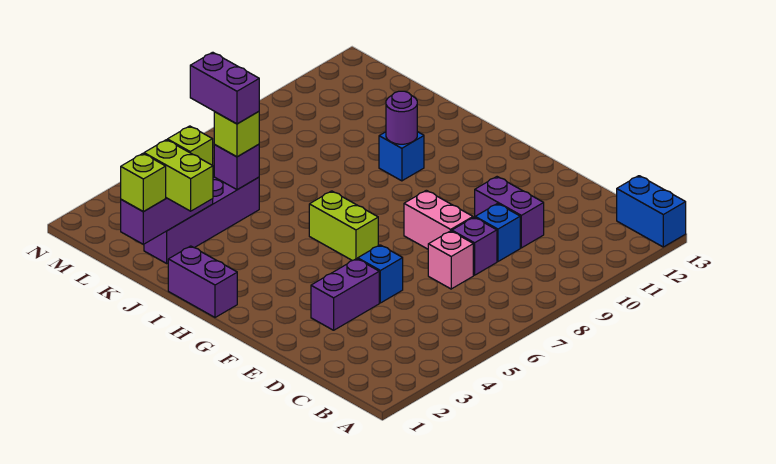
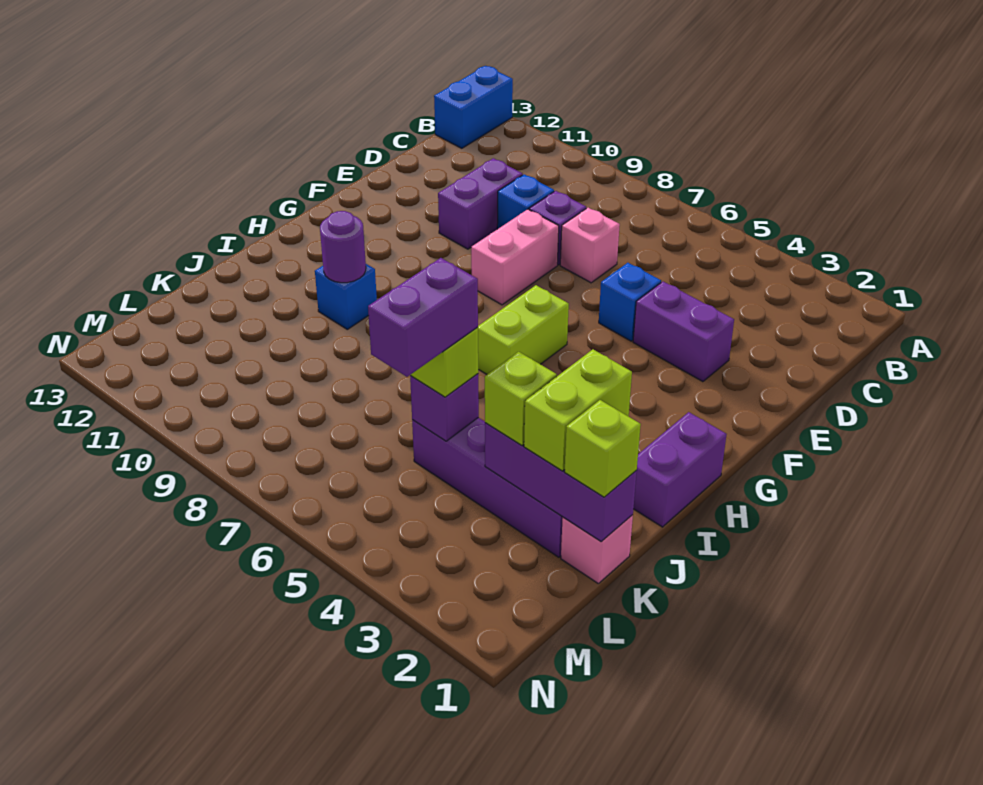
none -> pink brick K1 level 1

